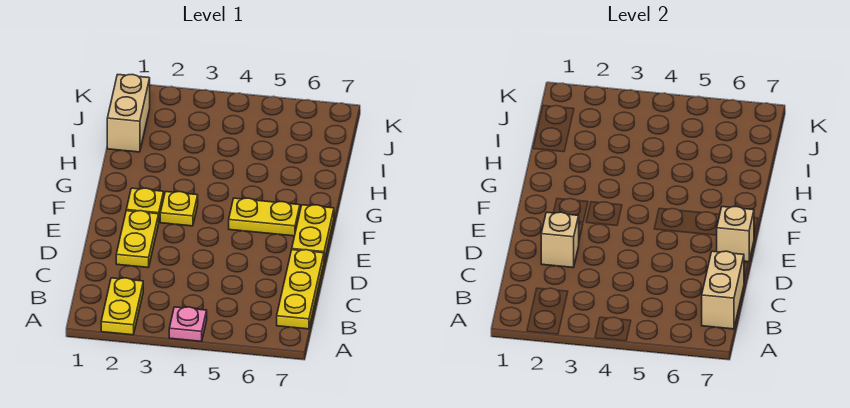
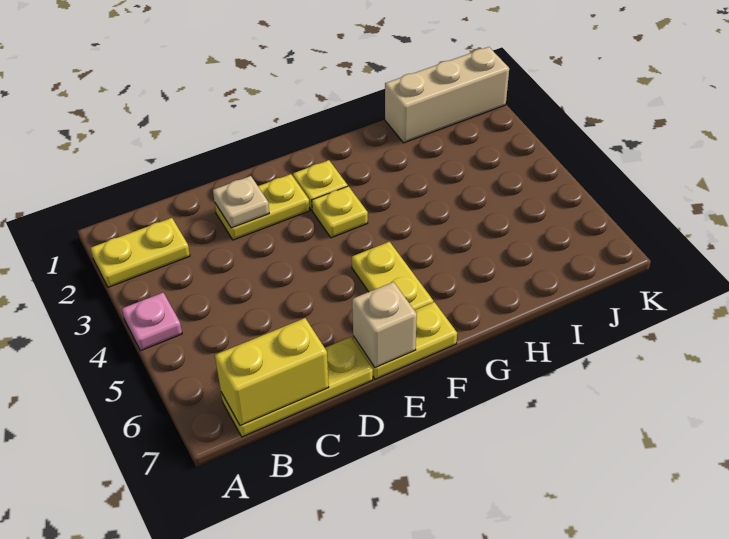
tan brick B7:C7 level 2 -> yellow brick B7:C7 level 2
tan brick D2 level 2 -> tan plate D2 level 2
tan brick I1:J1 level 1 -> tan brick I1:K1 level 1

